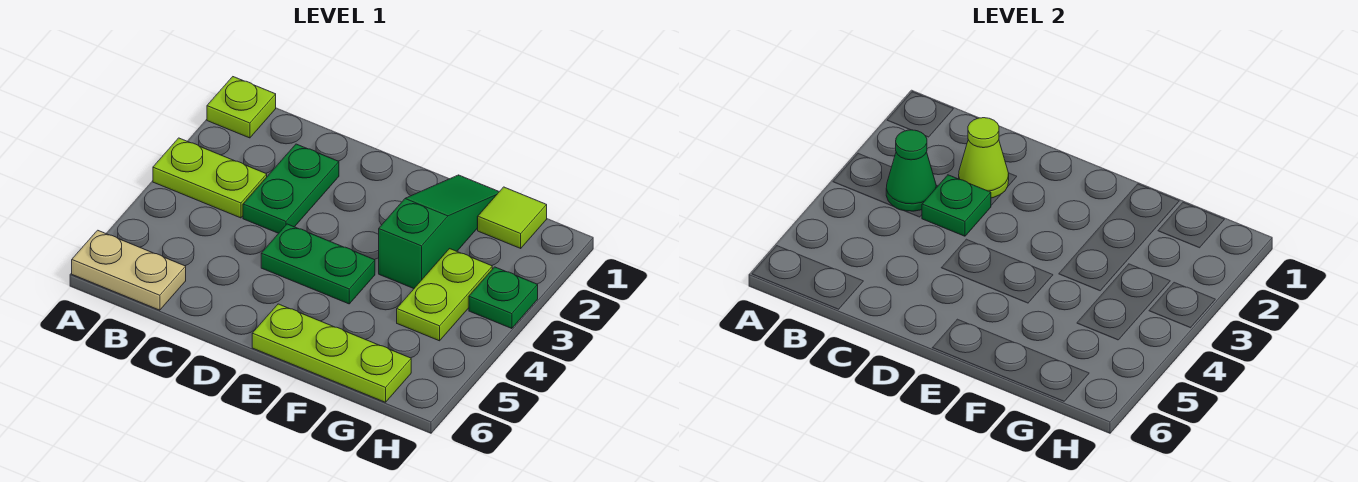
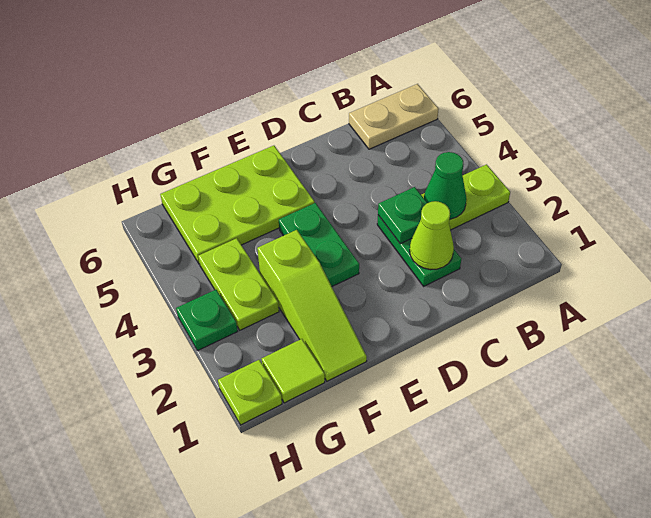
lime plate A1 level 1 -> lime plate H1 level 1
green plate D4:E4 level 1 -> green plate E3:E4 level 1
lime plate E6:G6 level 1 -> lime plate E5:G6 level 1
green slope F1:F3 level 1 top 3 -> lime slope F1:F3 level 1 top 3

